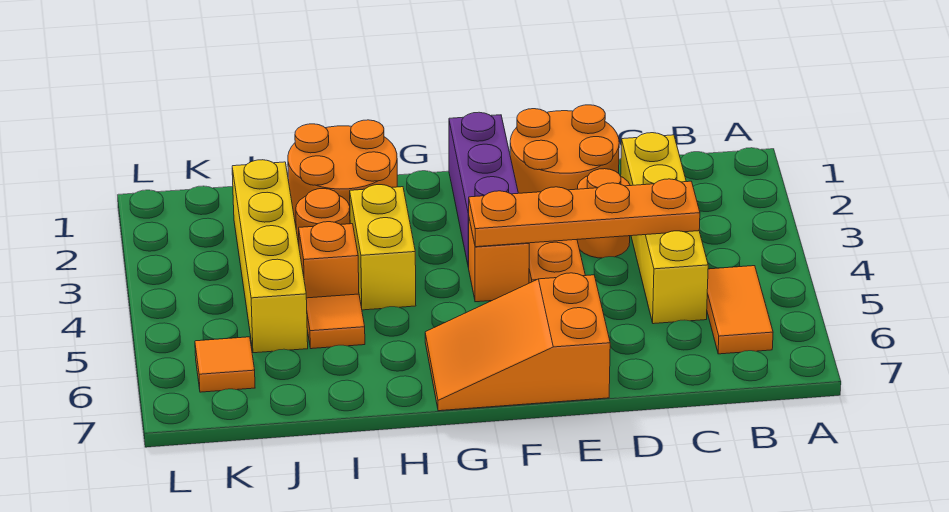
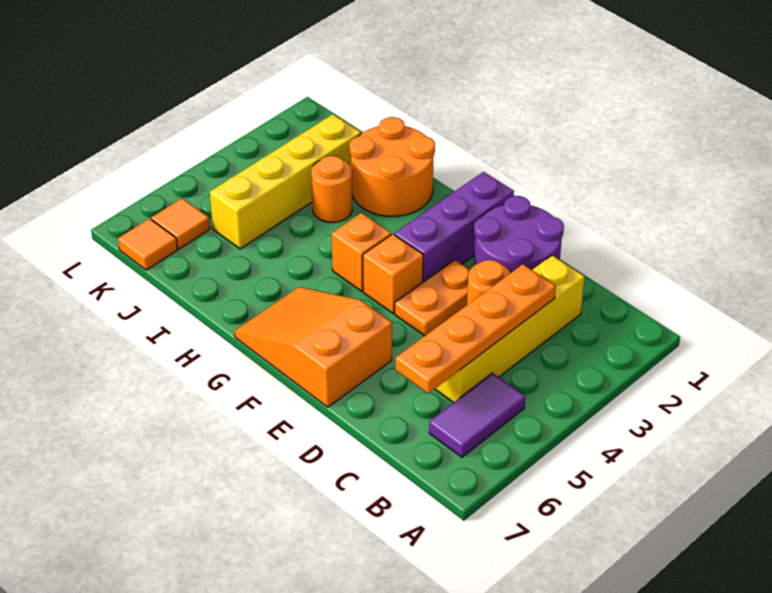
orange tile B5:B6 level 1 -> purple tile B5:B6 level 1
orange plate C4:F4 level 2 -> orange plate C3:C6 level 2
orange round brick D1:E2 level 1 -> purple round brick D1:E2 level 1
yellow brick H3:H4 level 1 -> none
orange brick I4 level 1 -> orange brick G4 level 1
orange tile I5 level 1 -> orange tile K7 level 1

